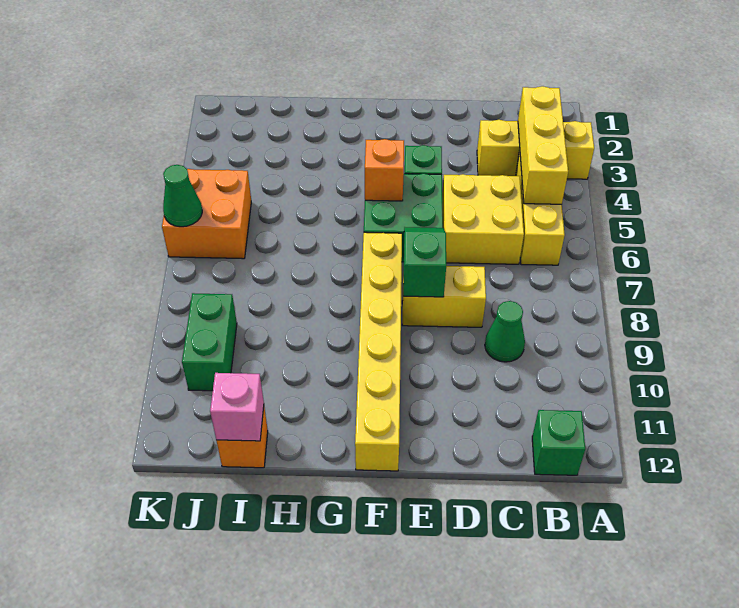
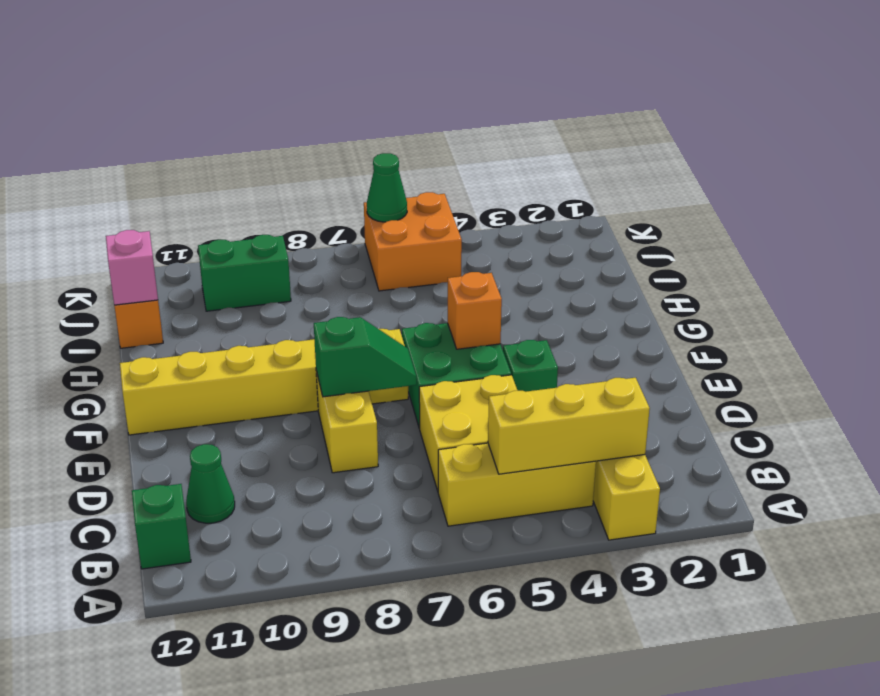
green cone C9 level 1 -> green cone C11 level 1

